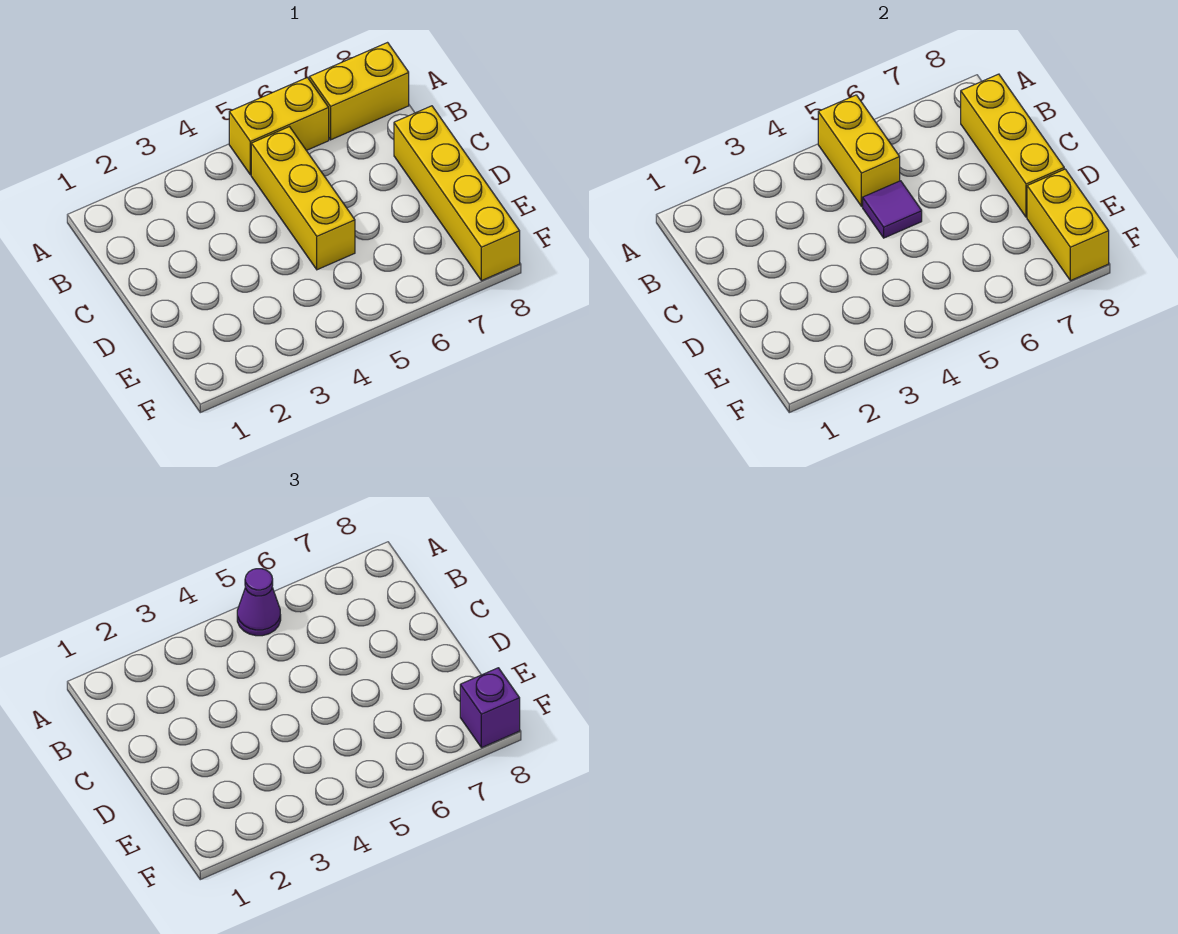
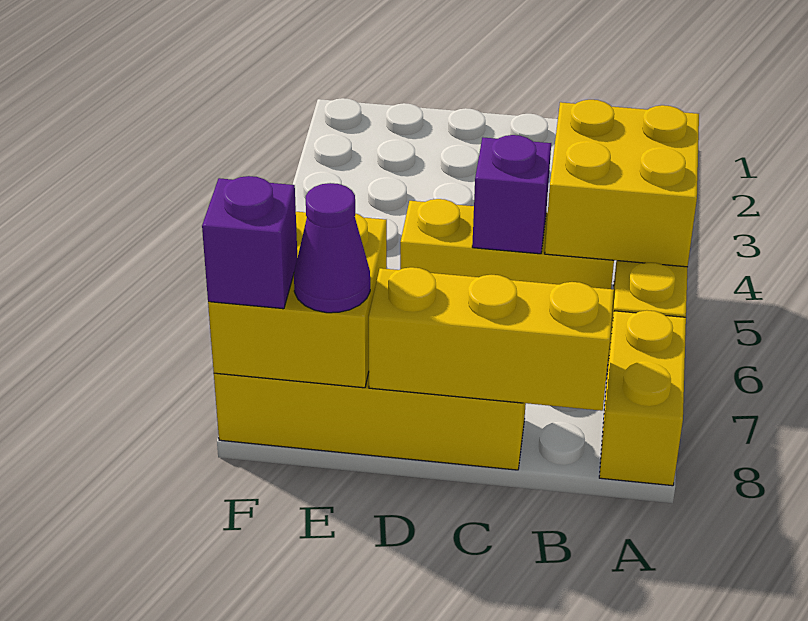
yellow brick A5:B5 level 2 -> yellow brick A4:B5 level 2
purple cone A5 level 3 -> purple cone E8 level 3
purple tile C5 level 2 -> purple brick C5 level 2
yellow brick E8:F8 level 2 -> yellow brick E7:F8 level 2

